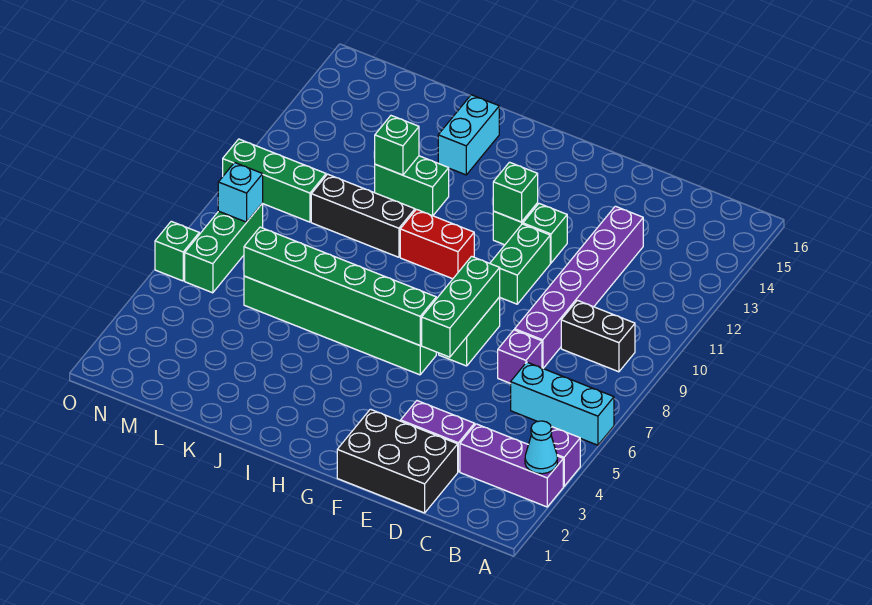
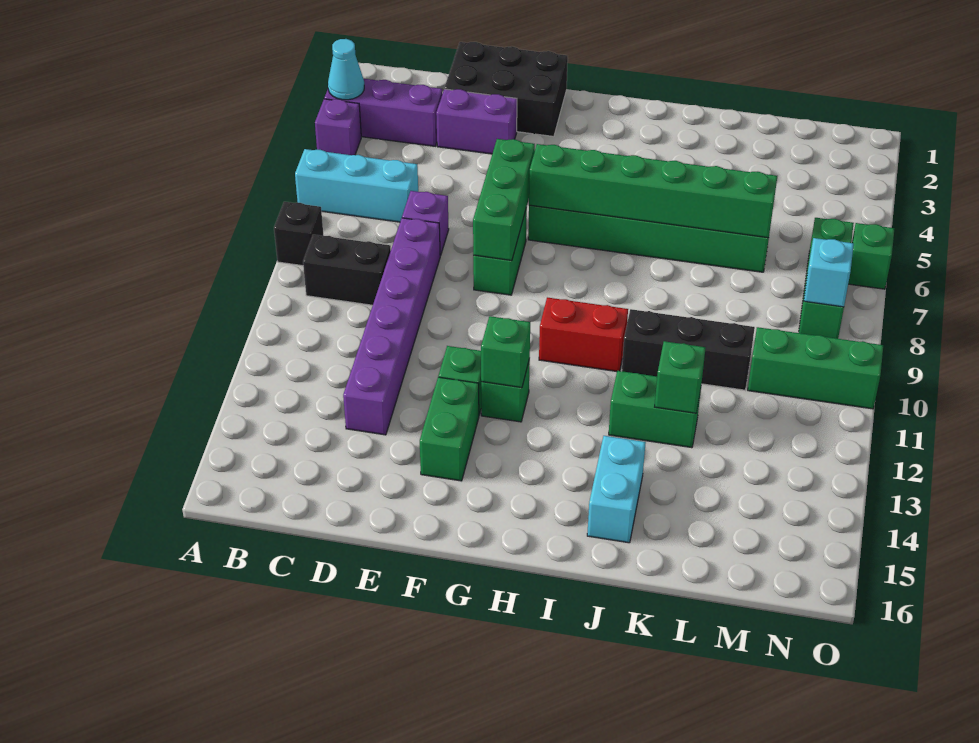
none -> black brick A8 level 1
green brick F10:F11 level 1 -> green brick F13:F14 level 1

